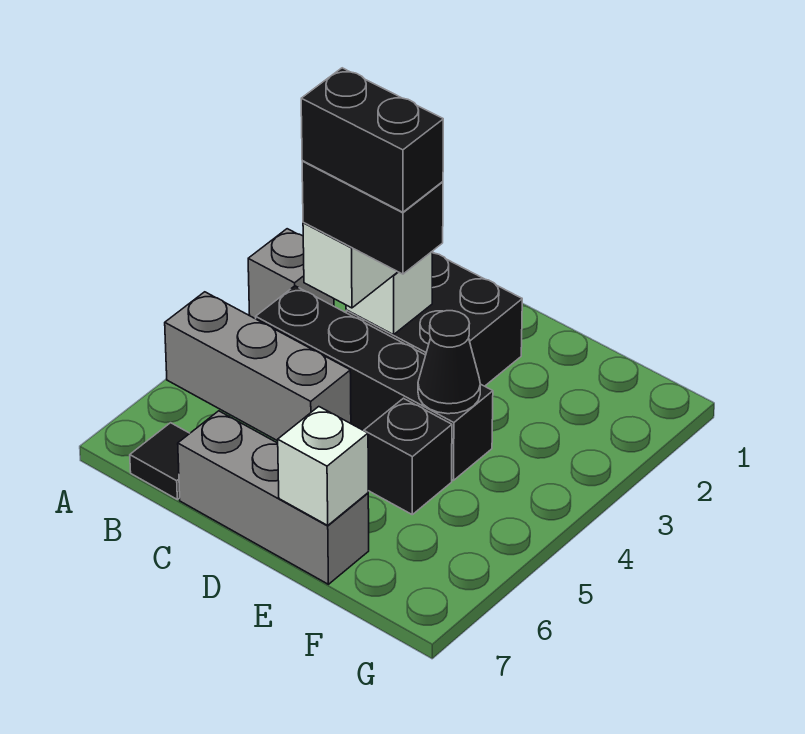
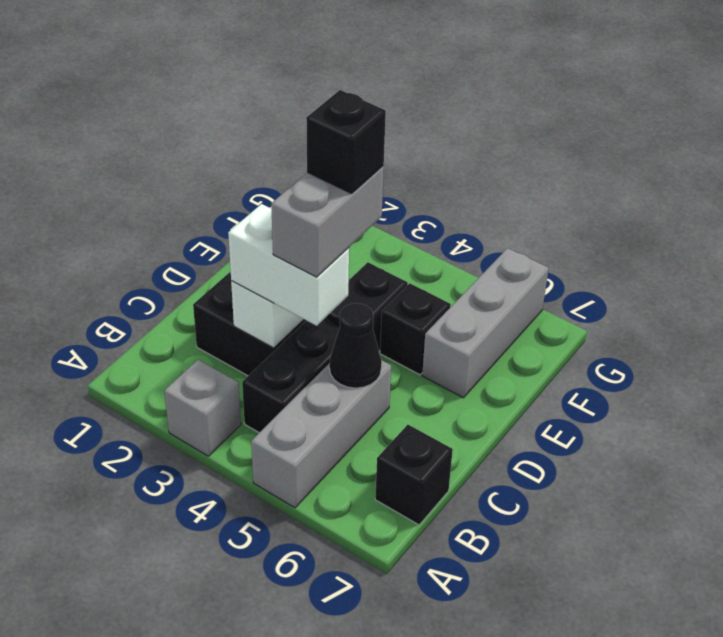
black tile B7 level 1 -> black brick B7 level 1
black brick C4:D4 level 4 -> grey brick C4:D4 level 4
black brick C4:D4 level 5 -> black brick D4 level 5
grey brick C7:E7 level 1 -> grey brick E6:G6 level 1
black cone E4 level 2 -> black cone C5 level 2
white brick E7 level 2 -> none

